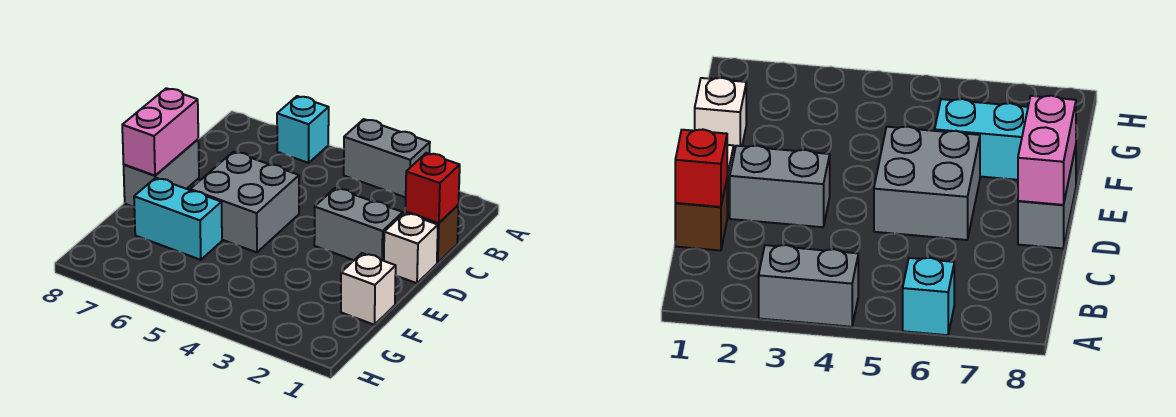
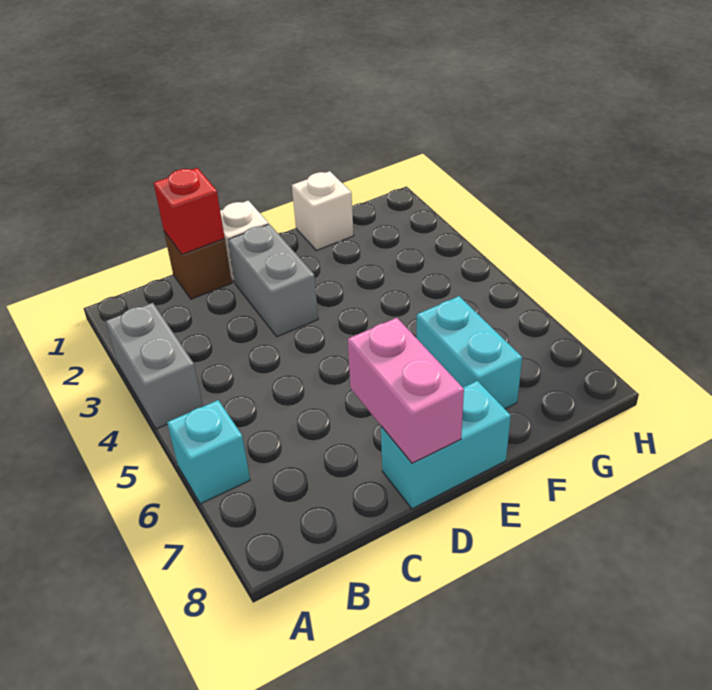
grey brick D5:E6 level 1 -> none
grey brick D8:E8 level 1 -> cyan brick D8:E8 level 1
pink brick D8:E8 level 2 -> pink brick D7:D8 level 2

